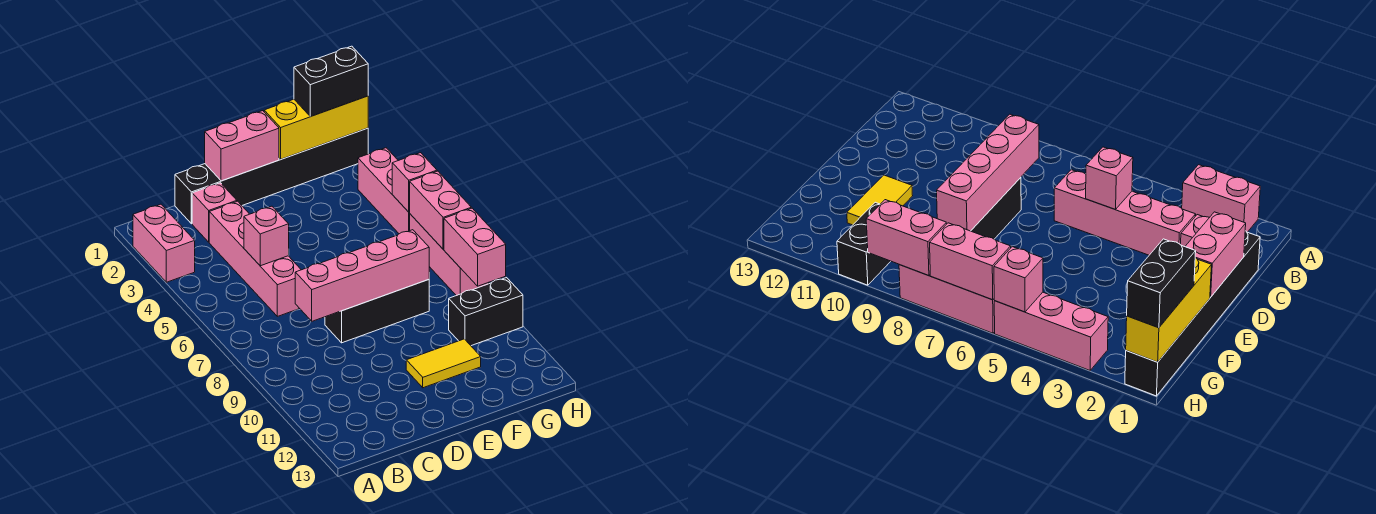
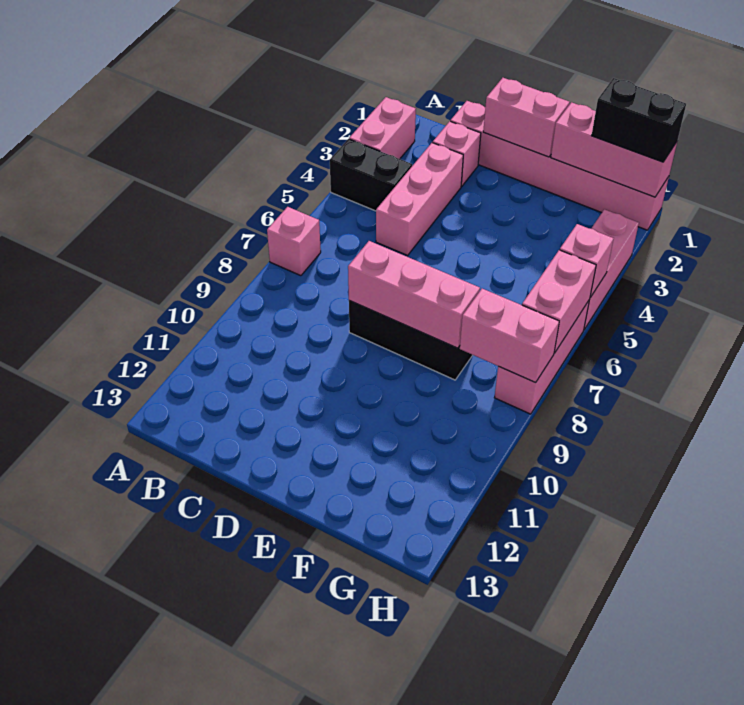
black brick C1:H1 level 1 -> pink brick C1:H1 level 1
pink brick C3:C6 level 1 -> pink brick C3:C5 level 1
pink brick C5 level 2 -> pink brick A7 level 1
pink brick C8:F8 level 2 -> pink brick D8:F8 level 2
yellow tile E11:F11 level 1 -> none
yellow brick F1:H1 level 2 -> pink brick F1:H1 level 2
black brick G10:H10 level 1 -> black brick A4:B4 level 1
pink brick H8:H9 level 2 -> pink brick G8:H8 level 2

